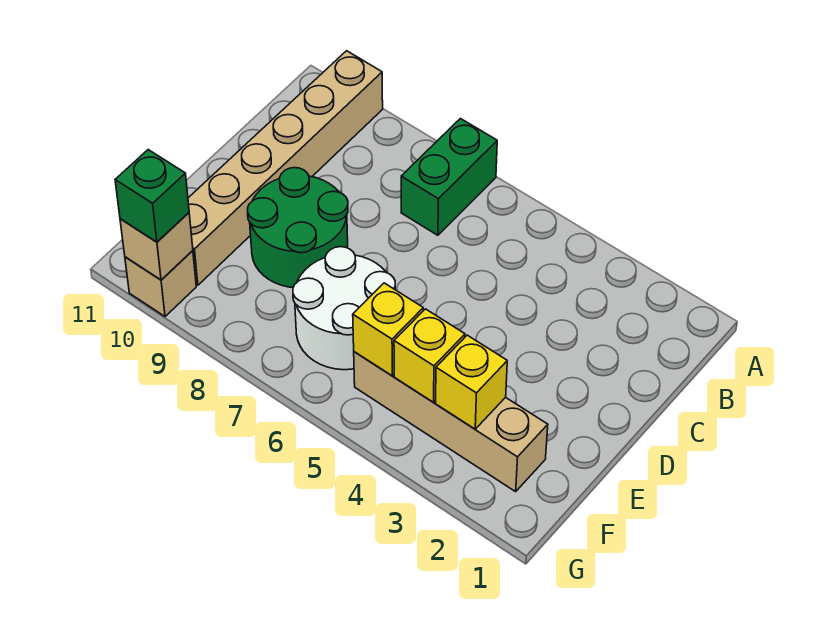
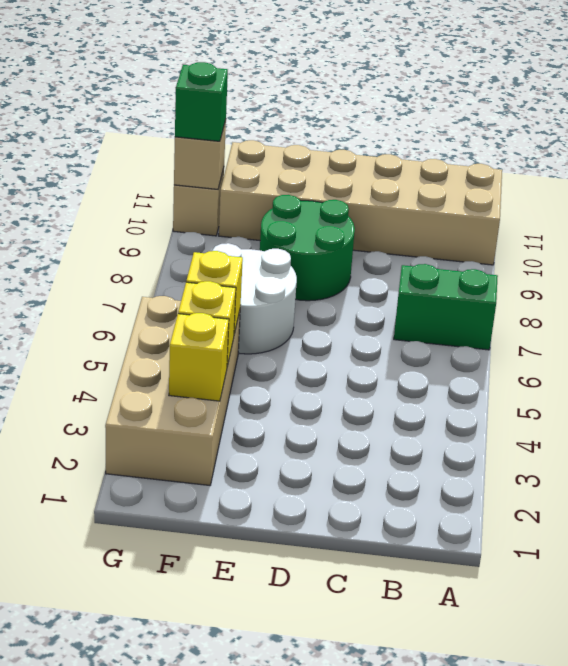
tan brick A10:F10 level 1 -> tan brick A10:F11 level 1
tan brick F2:F5 level 1 -> tan brick F2:G5 level 1

